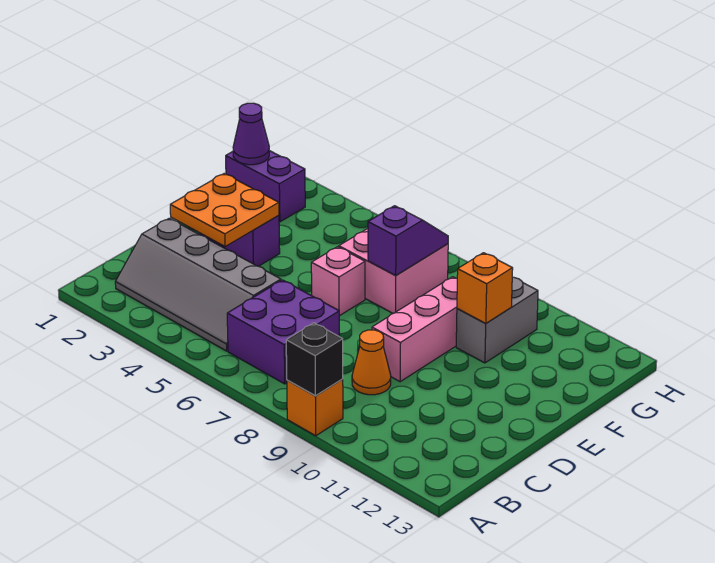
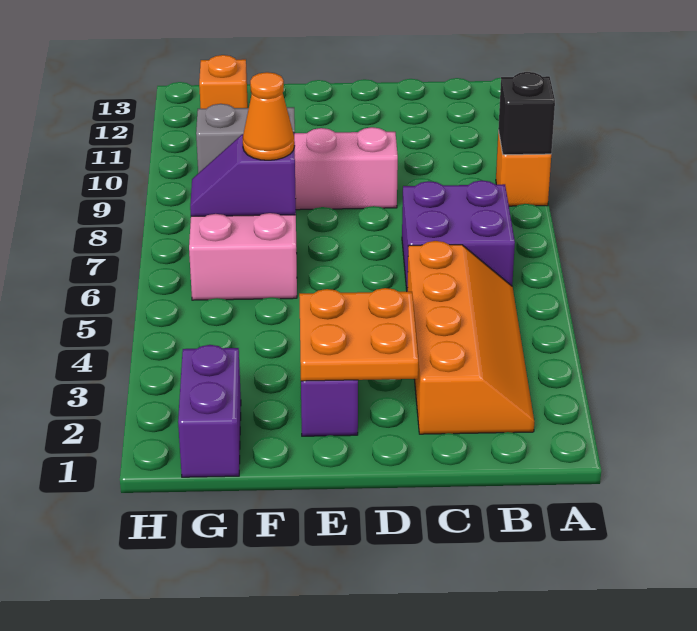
grey slope B2:C5 level 1 top C -> orange slope B2:C5 level 1 top C
orange cone C9 level 1 -> orange cone F7 level 3
pink brick E6 level 1 -> none
orange brick F10 level 2 -> orange brick G12 level 1
purple cone G1 level 2 -> none

